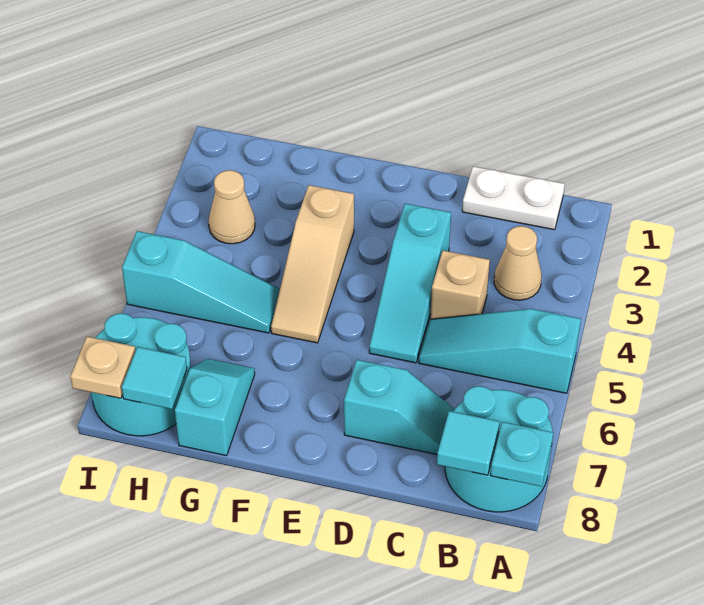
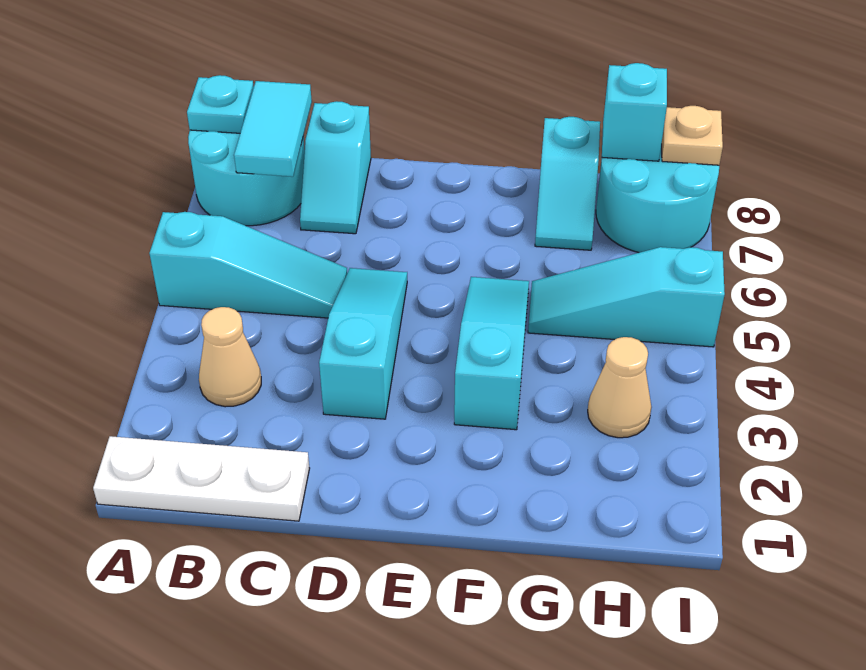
white plate B1:C1 level 1 -> white plate A1:C1 level 1
cyan tile B8 level 2 -> cyan tile B7:B8 level 2
tan brick C4 level 1 -> none
cyan slope C7:D7 level 1 top D -> cyan slope C7:C8 level 1 top 8
tan slope F3:F5 level 1 top 3 -> cyan slope F3:F5 level 1 top 3
cyan tile H8 level 2 -> cyan brick H8 level 2

